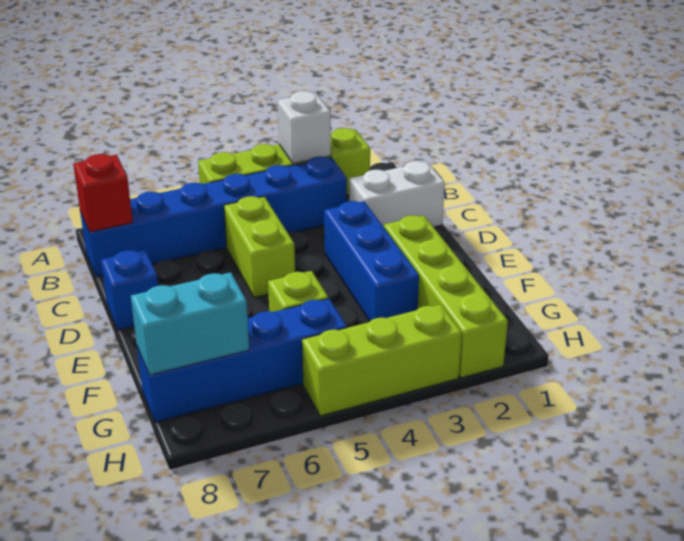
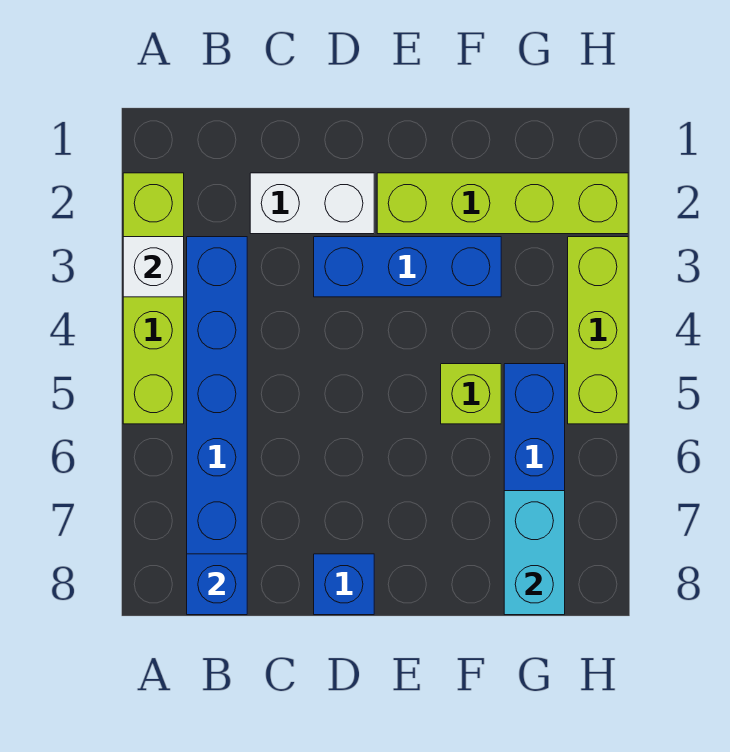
red brick B8 level 2 -> blue brick B8 level 2
white brick C1:C2 level 1 -> white brick C2:D2 level 1
lime brick C5:D5 level 1 -> none

